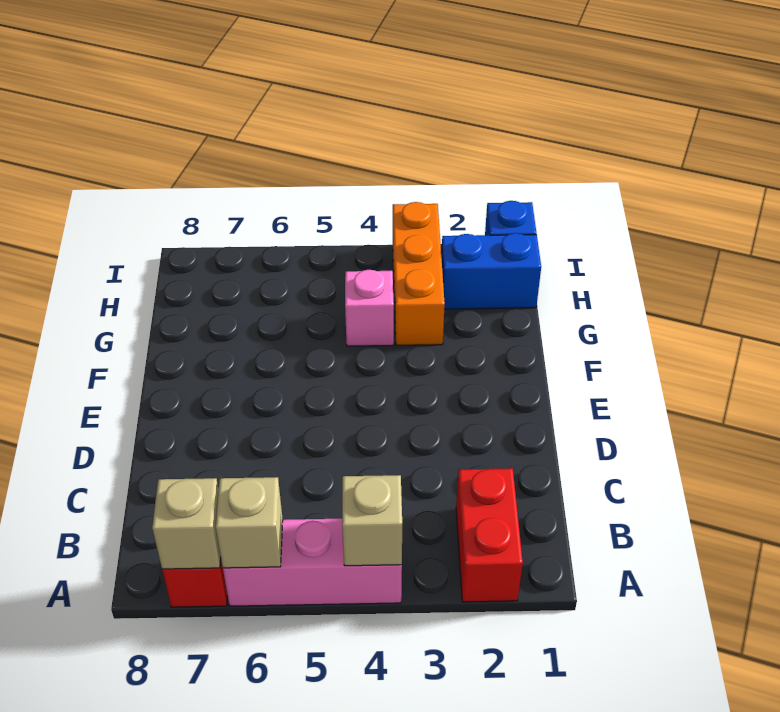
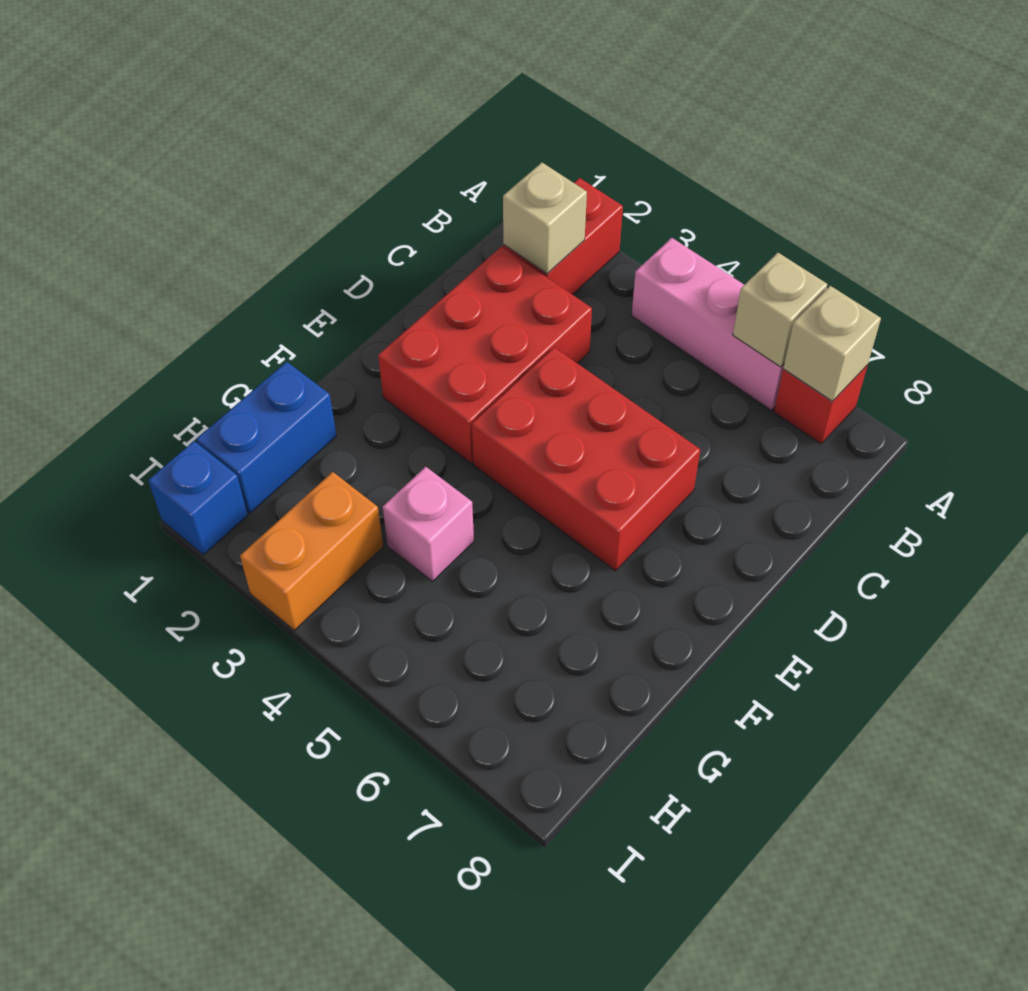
tan brick A4 level 2 -> tan brick B2 level 2
none -> red brick C2:E3 level 1
none -> red brick D4:E6 level 1
orange brick G3:I3 level 1 -> orange brick H3:I3 level 1
blue brick H1:H2 level 1 -> blue brick G1:H1 level 1

